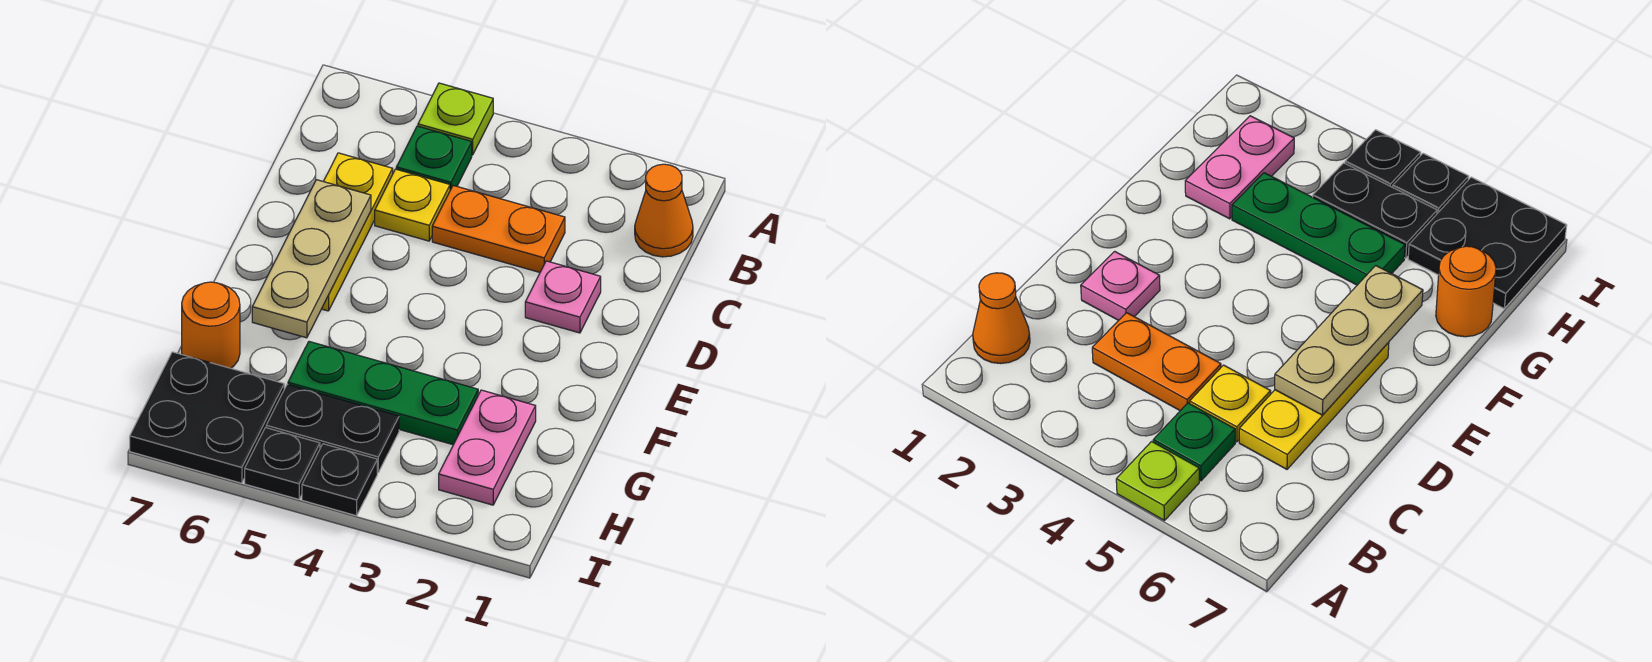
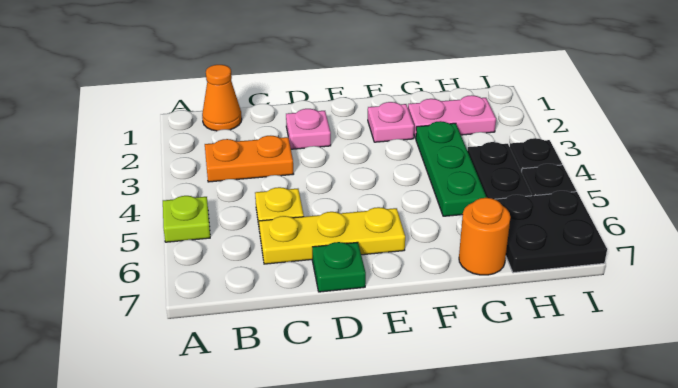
green plate B5 level 1 -> green plate D7 level 1
orange plate C3:C4 level 1 -> orange plate B3:C3 level 1
tan plate D6:F6 level 2 -> none
none -> pink plate F2 level 1

